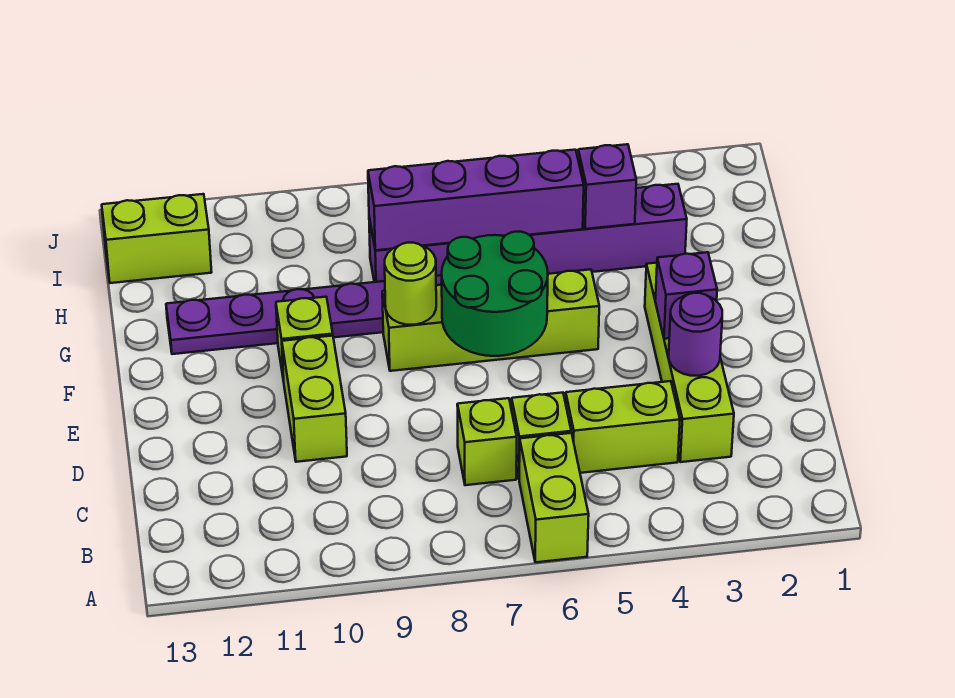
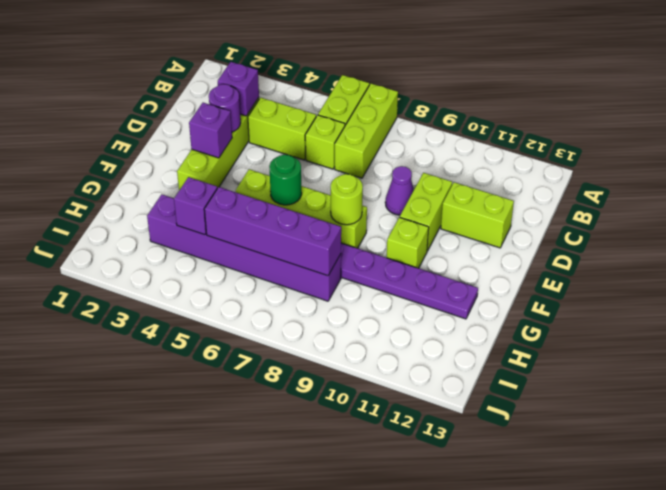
none -> purple brick C3 level 2
lime brick C7 level 1 -> lime brick A7:C7 level 1
none -> purple cone D9 level 1
green round brick E6:F7 level 2 -> green round brick F6 level 2
lime brick I12:I13 level 1 -> lime brick D11:D12 level 1

